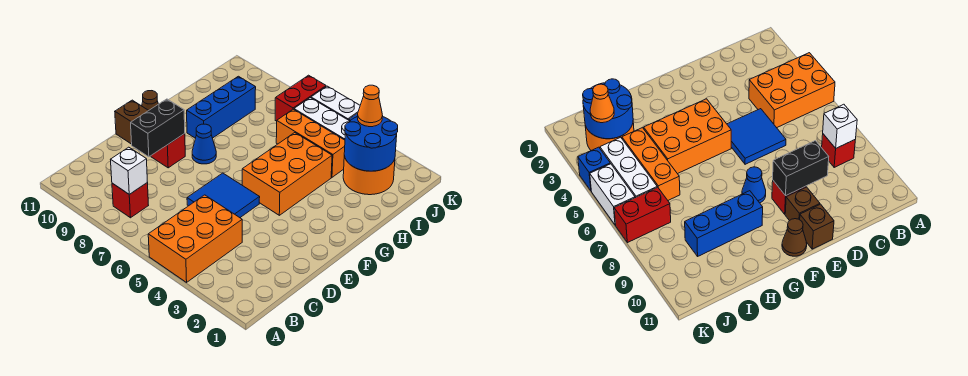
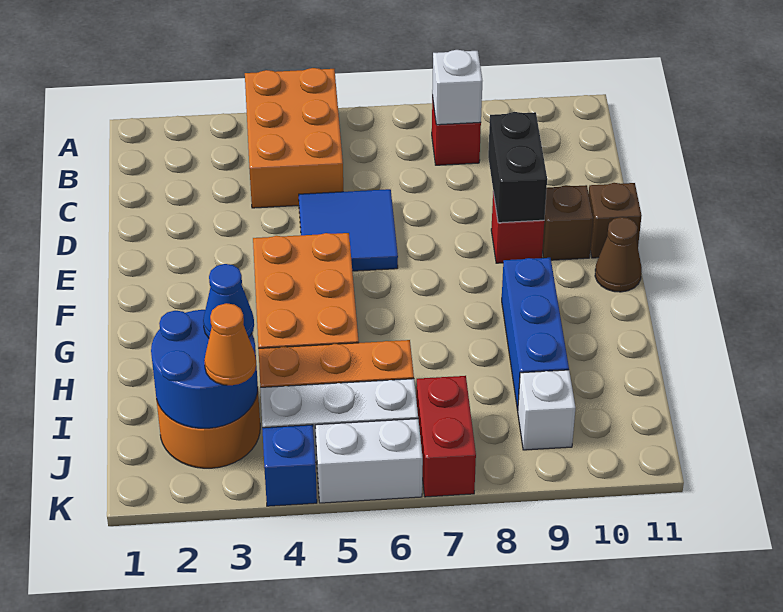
blue cone F8 level 1 -> blue cone I3 level 3
none -> white brick J9 level 1

